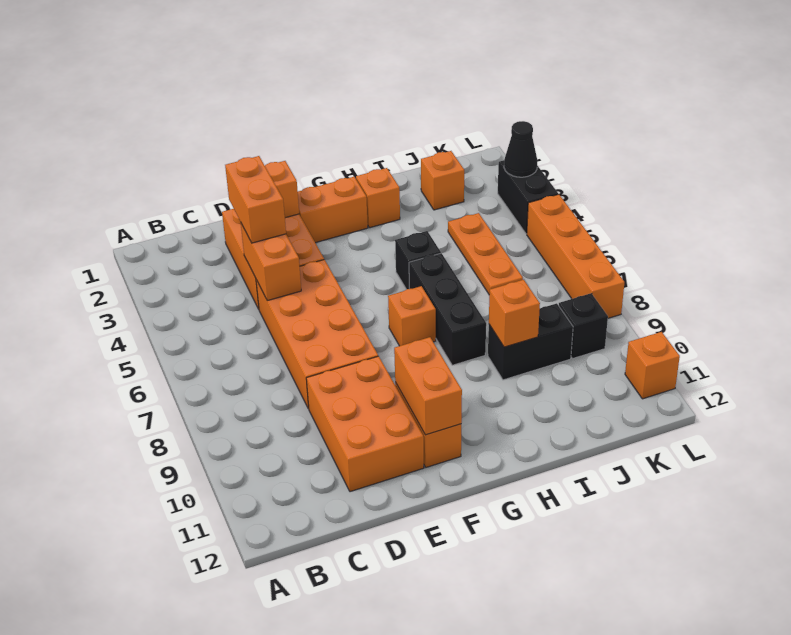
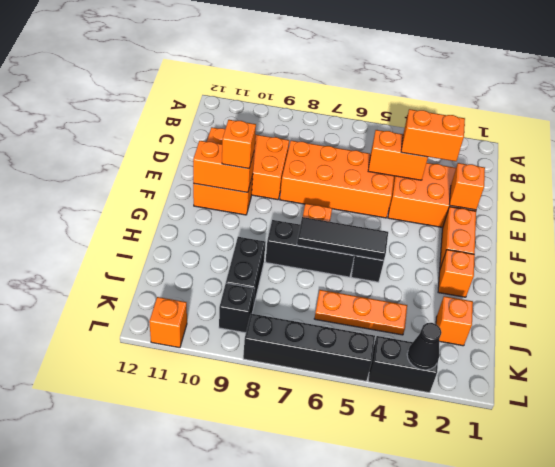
none -> black tile H5:H7 level 2
orange brick I9 level 2 -> orange brick F10 level 3
orange brick L5:L8 level 1 -> black brick L5:L8 level 1

